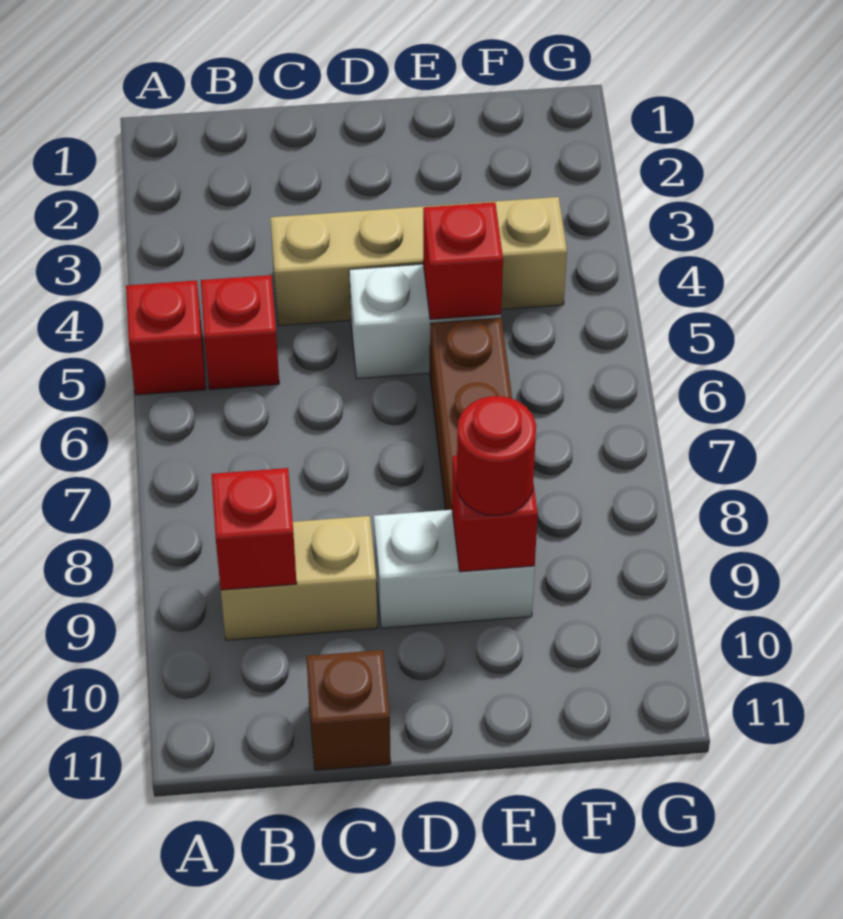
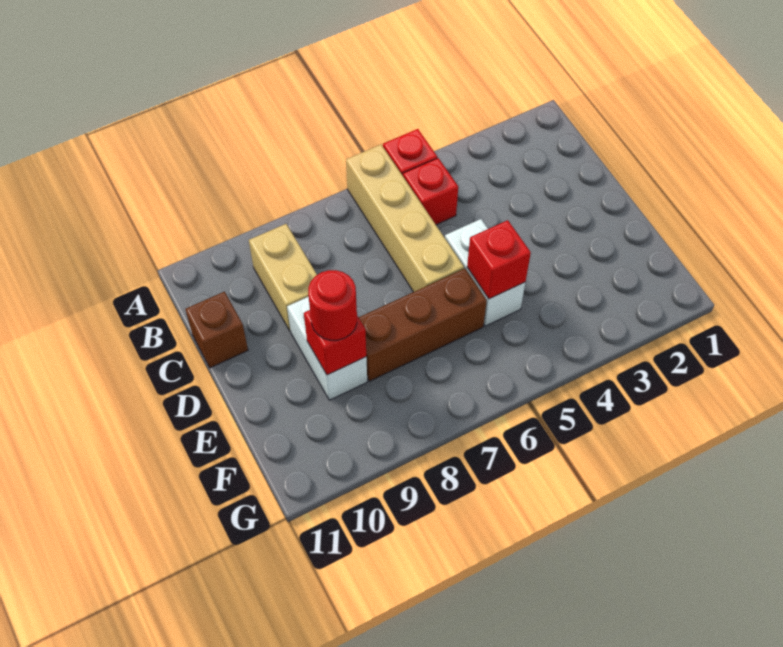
red brick B9 level 2 -> none
tan brick C4:F4 level 1 -> tan brick A6:D6 level 1

